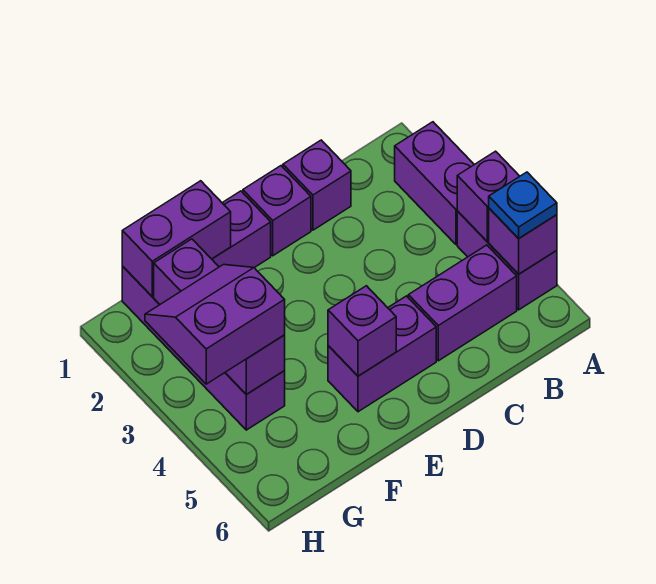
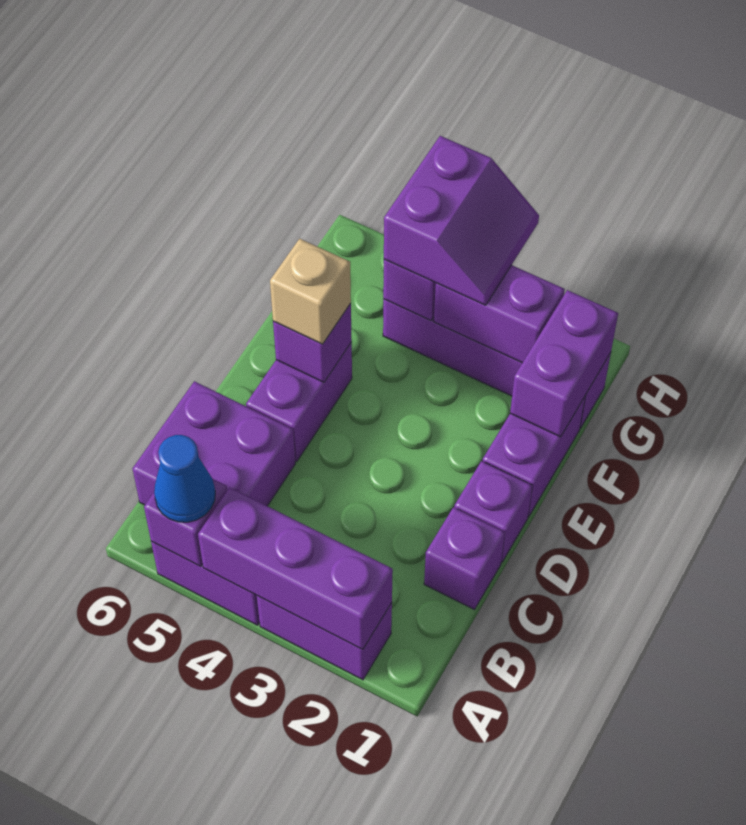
purple brick A4 level 2 -> purple brick A2:A4 level 2
blue plate A5 level 3 -> blue cone A5 level 3
purple brick B5:C5 level 1 -> purple brick B5:C6 level 1
none -> tan brick E5 level 3

